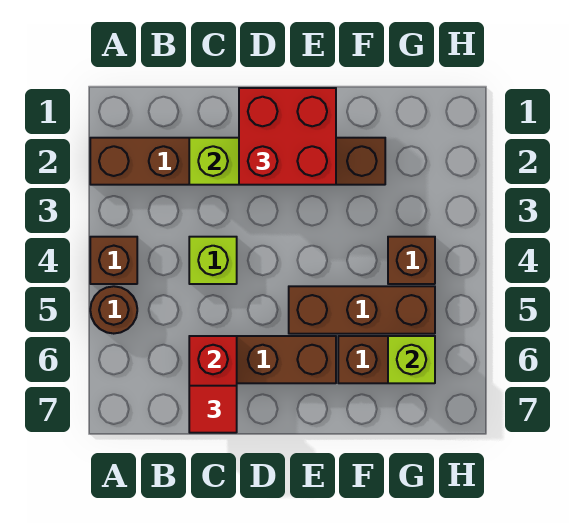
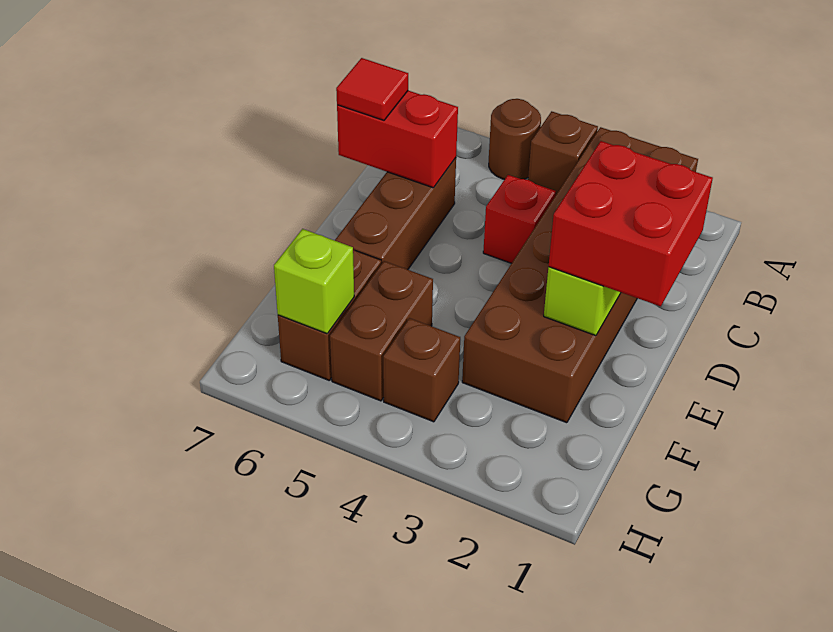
brown brick A2:F2 level 1 -> brown brick A2:F3 level 1
lime brick C4 level 1 -> red brick C4 level 1
brown brick E5:G5 level 1 -> brown brick F5:G5 level 1

